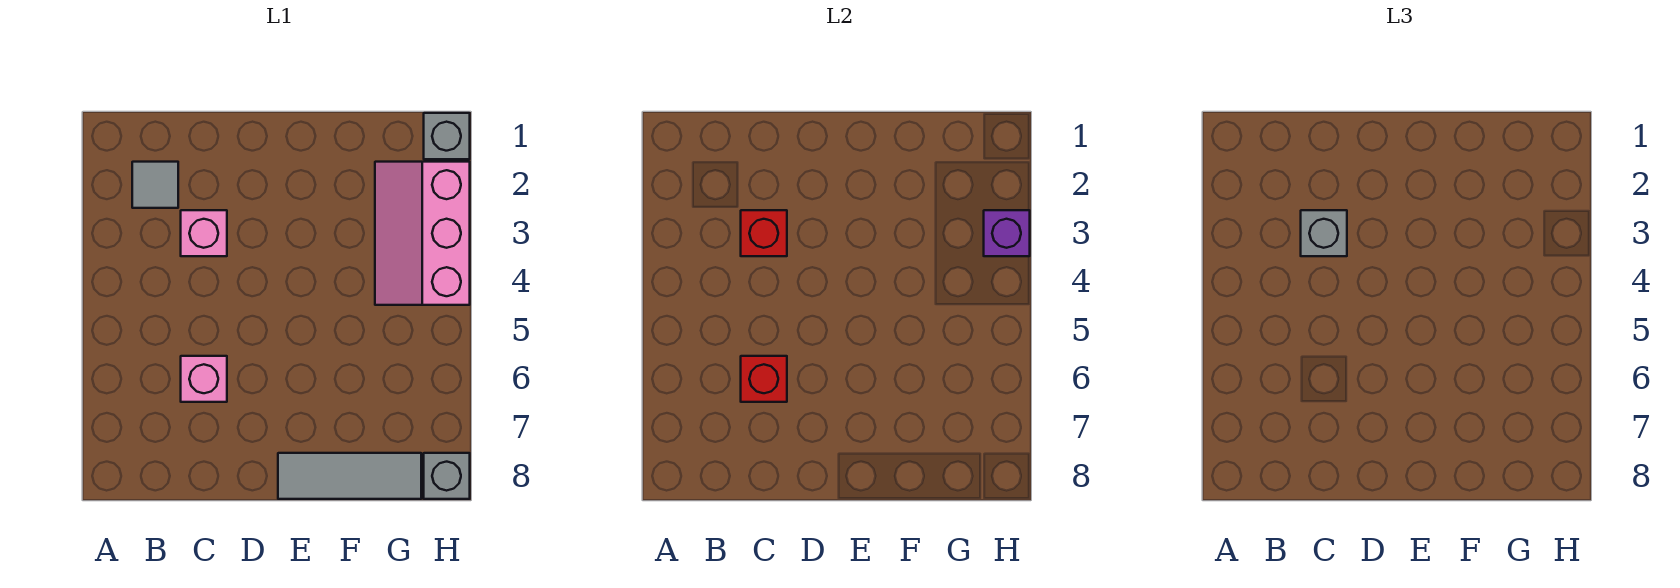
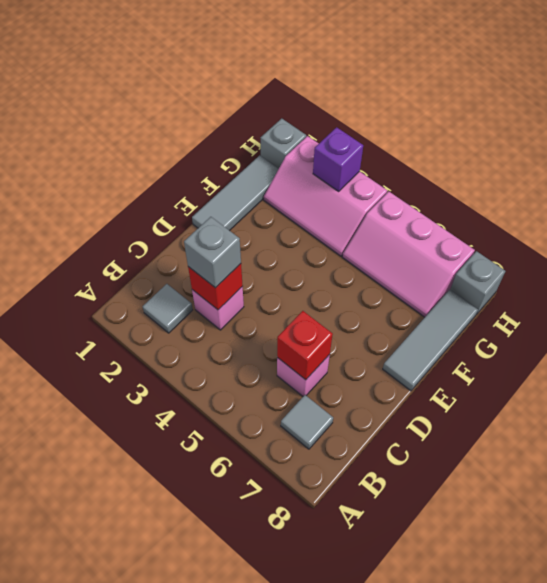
none -> grey tile B7 level 1
none -> grey tile E1:G1 level 1
none -> pink slope G5:H7 level 1 top H

